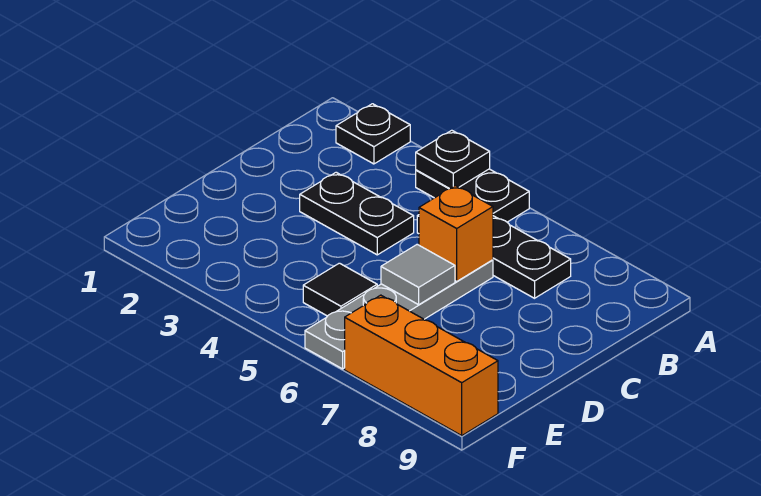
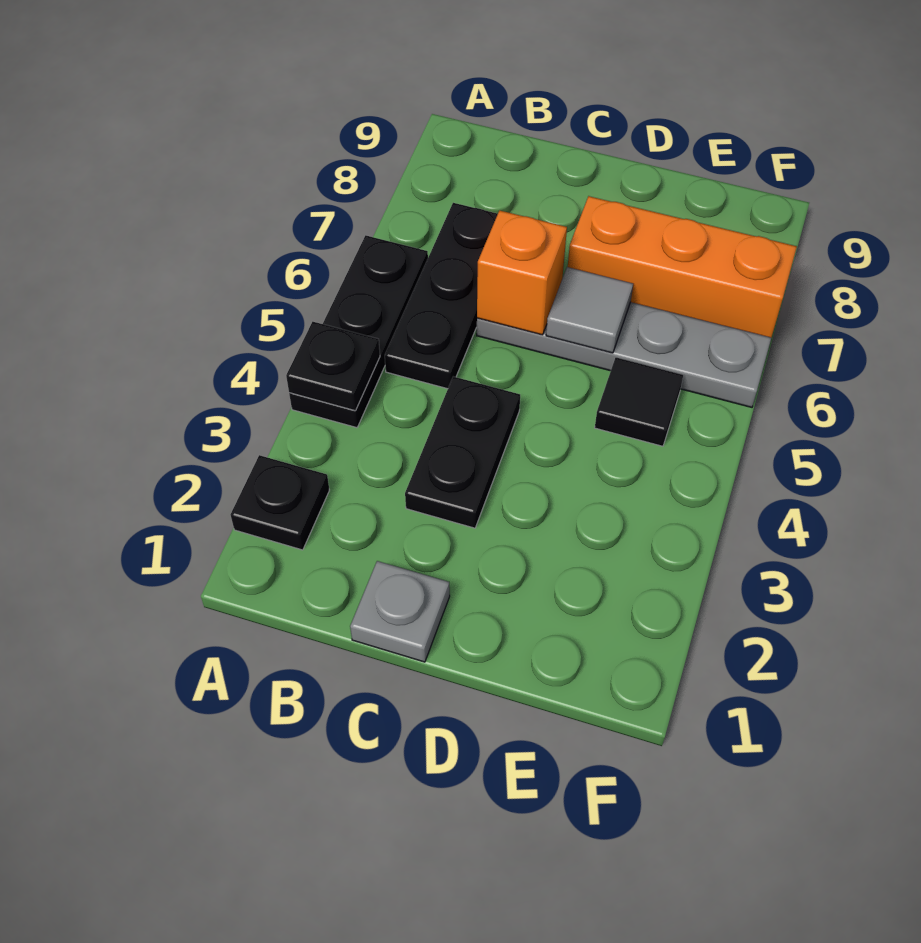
black plate A4:A5 level 1 -> black plate A4:A6 level 1
none -> grey plate C1 level 1
orange brick F7:F9 level 1 -> orange brick D7:F7 level 1

